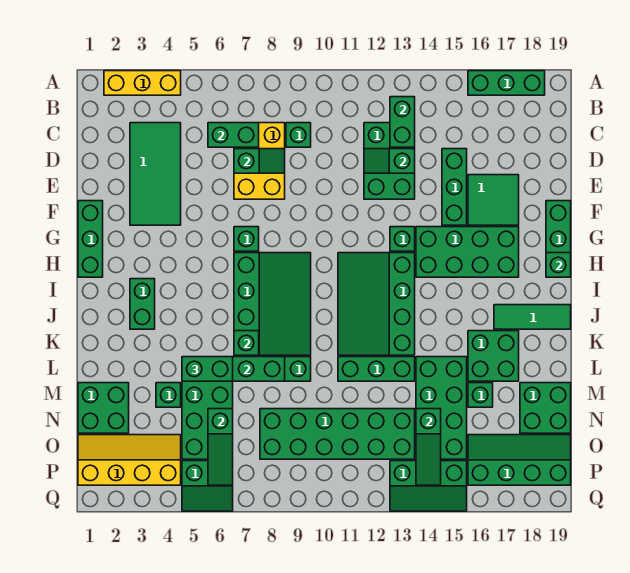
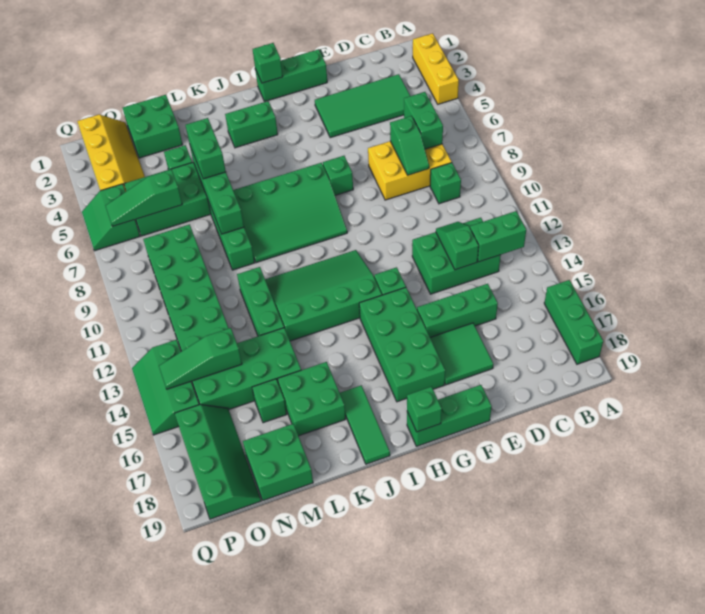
green brick K7 level 2 -> green brick H1 level 2

